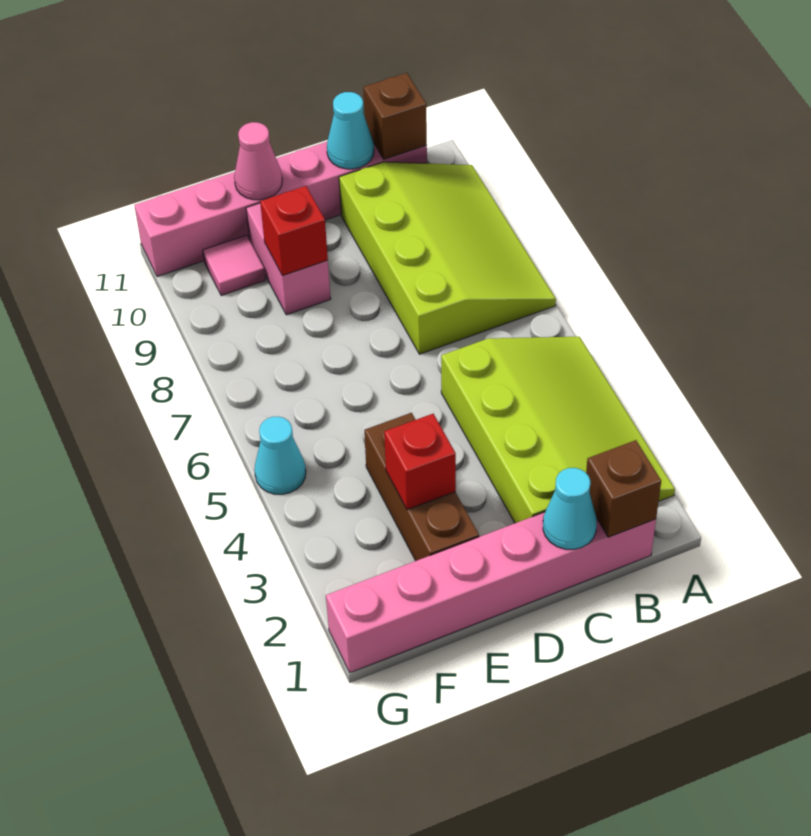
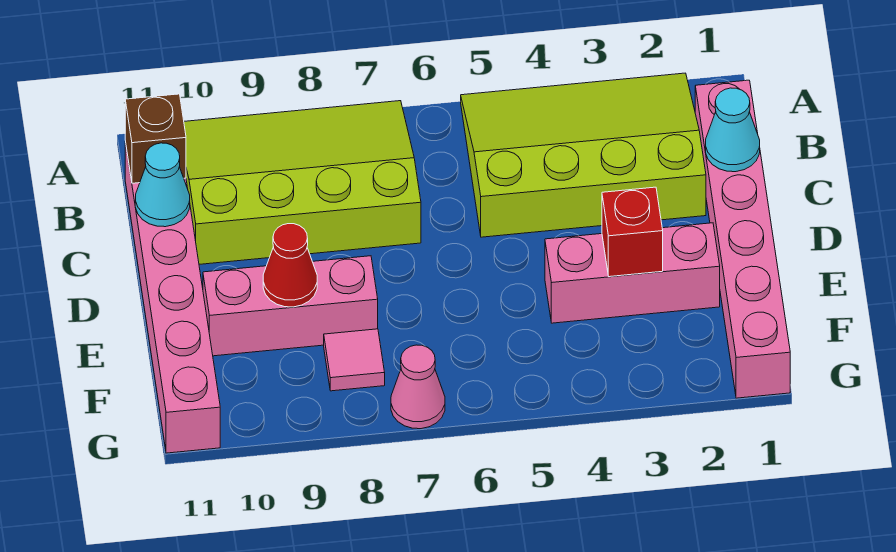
brown brick B1 level 2 -> none
brown brick E2:E4 level 1 -> pink brick E2:E4 level 1
pink brick E9:E10 level 1 -> pink brick E8:E10 level 1
red brick E9 level 2 -> red cone E9 level 2
pink cone E11 level 2 -> pink cone G7 level 1
pink tile F10 level 1 -> pink tile F8 level 1
cyan cone G5 level 1 -> none

